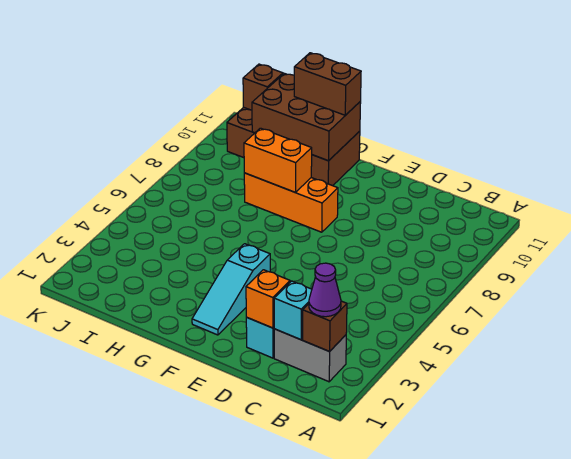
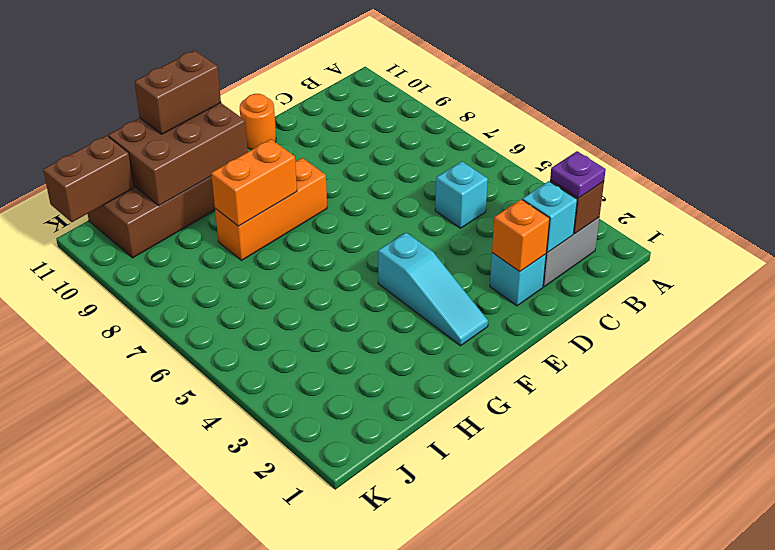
purple cone B2 level 3 -> purple plate B2 level 3
none -> cyan brick C5 level 1
none -> orange round brick E11 level 1
brown brick J11 level 2 -> brown brick J11:K11 level 2

